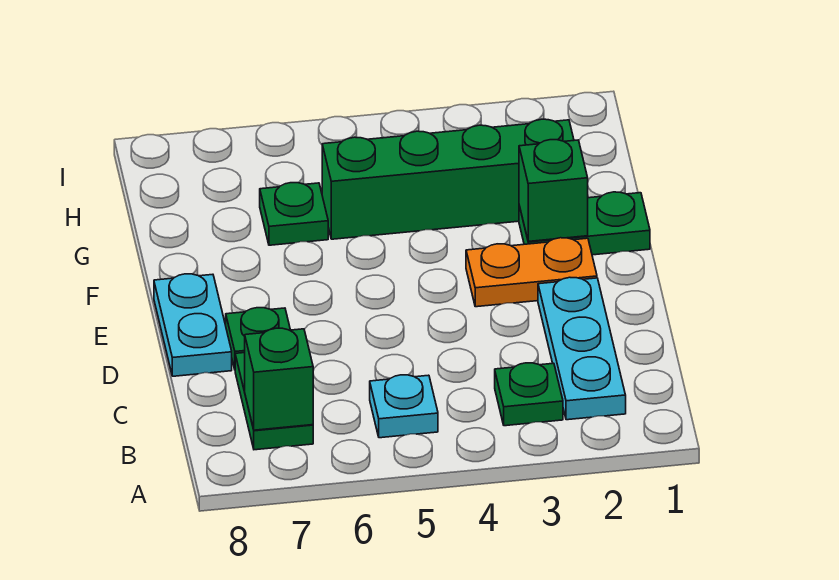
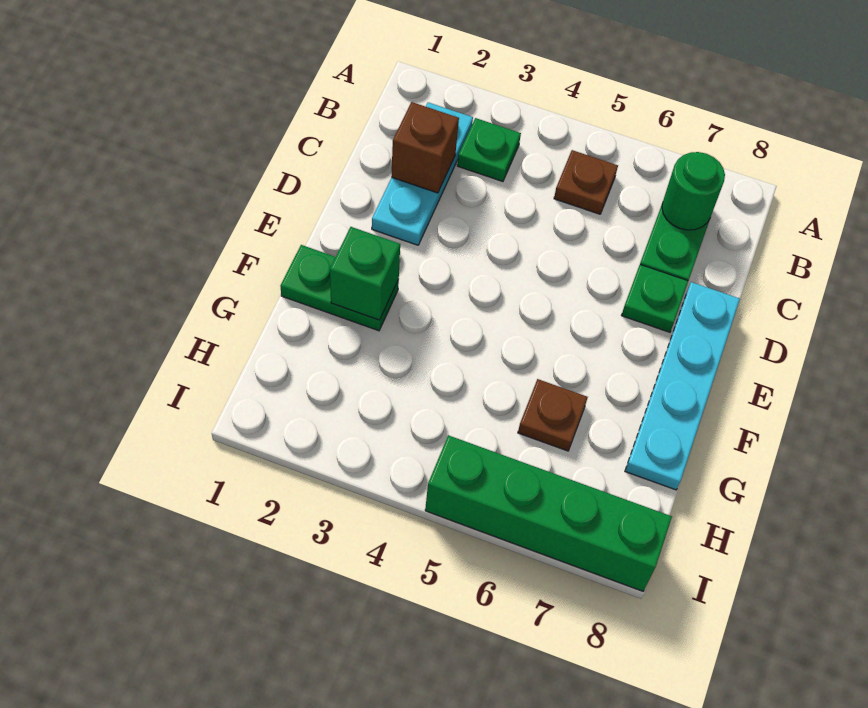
cyan plate B5 level 1 -> brown plate B5 level 1
green brick B7 level 2 -> green round brick B7 level 2
none -> brown brick C2 level 2
cyan plate D8:E8 level 1 -> cyan plate D8:G8 level 1
orange plate E2:E3 level 1 -> none
green brick G2:G5 level 1 -> green brick I5:I8 level 1
green plate G6 level 1 -> brown plate G6 level 1

